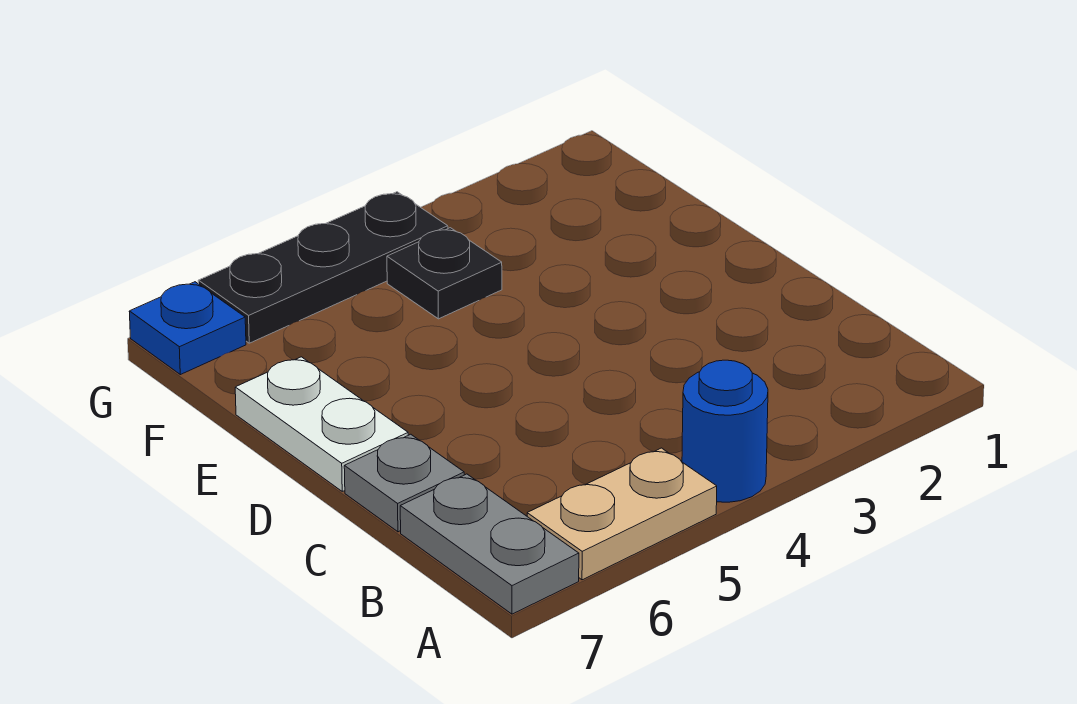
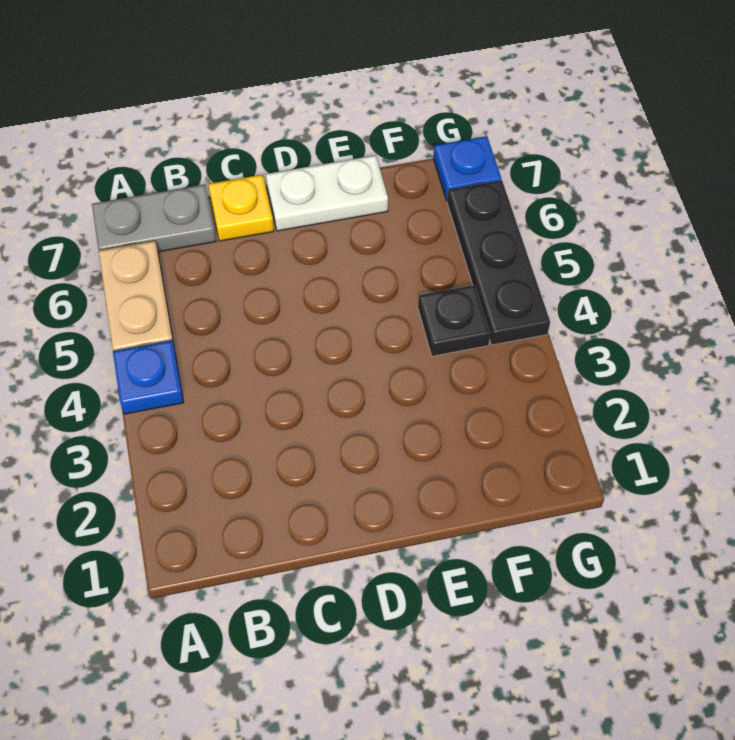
blue round brick A4 level 1 -> blue plate A4 level 1
grey plate C7 level 1 -> yellow plate C7 level 1

